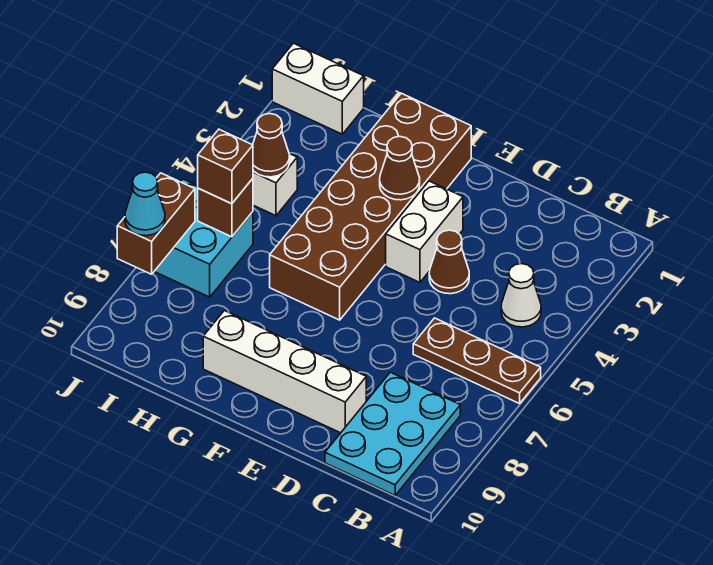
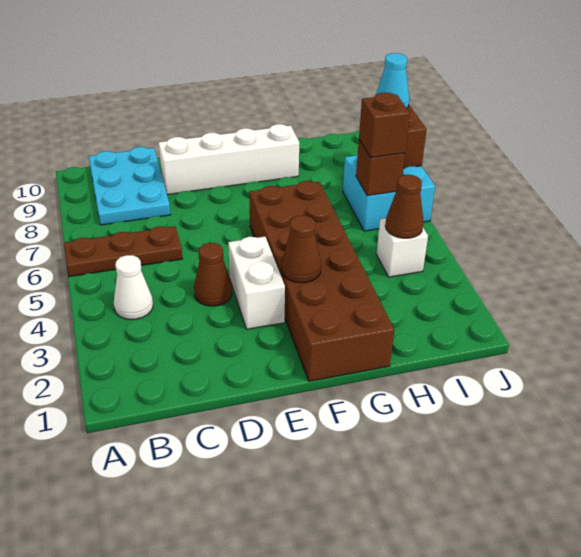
white brick I1:J1 level 1 -> none

